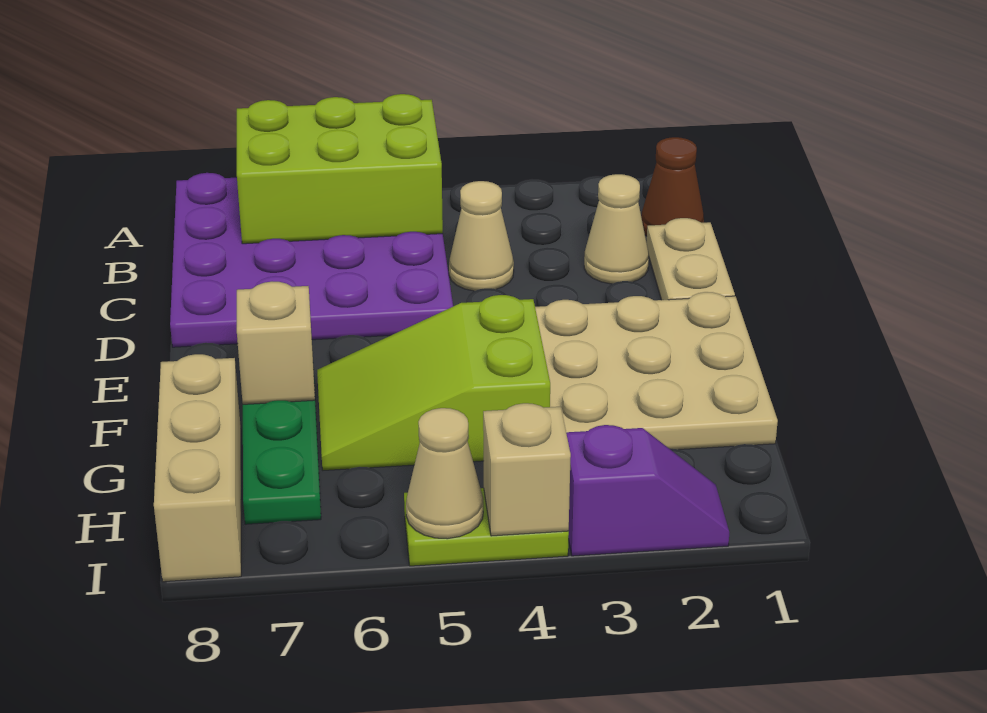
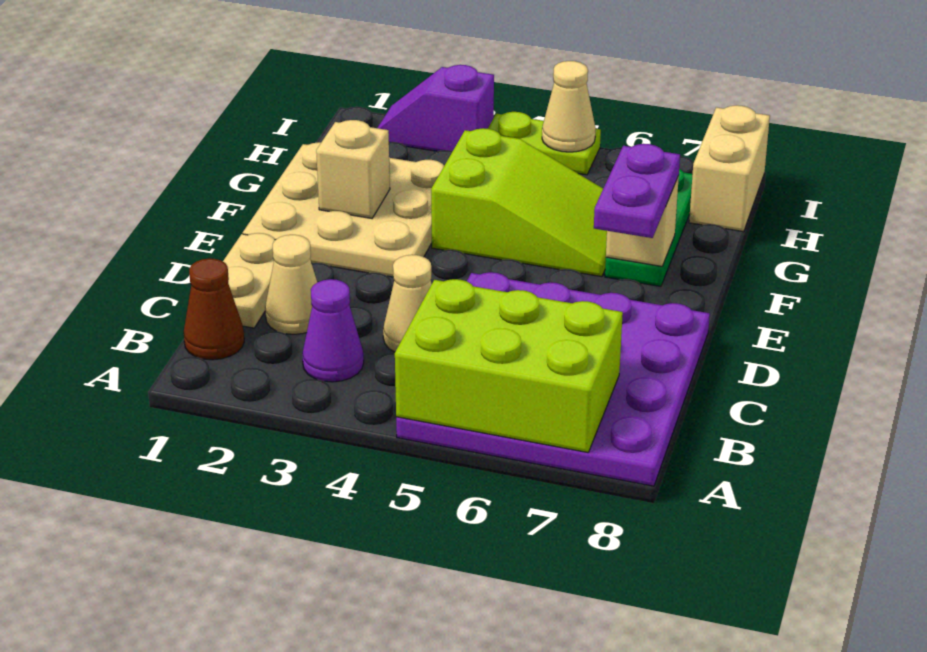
none -> purple cone B3 level 1
none -> purple plate E7:F7 level 3
tan brick G8:I8 level 1 -> tan brick H8:I8 level 1
tan brick I4 level 2 -> tan brick F2 level 2

